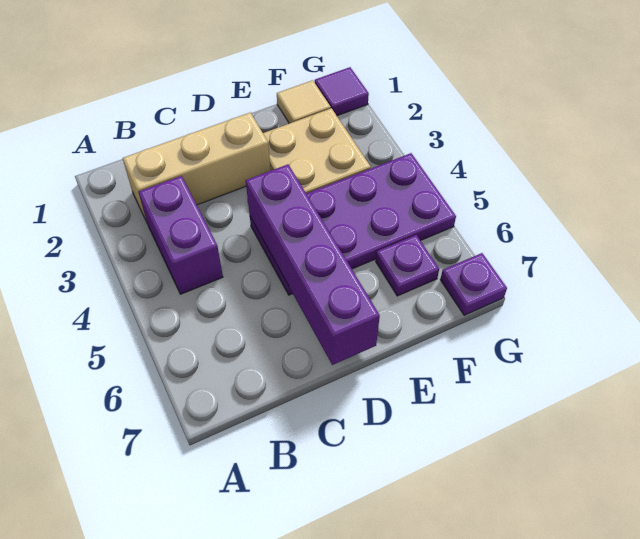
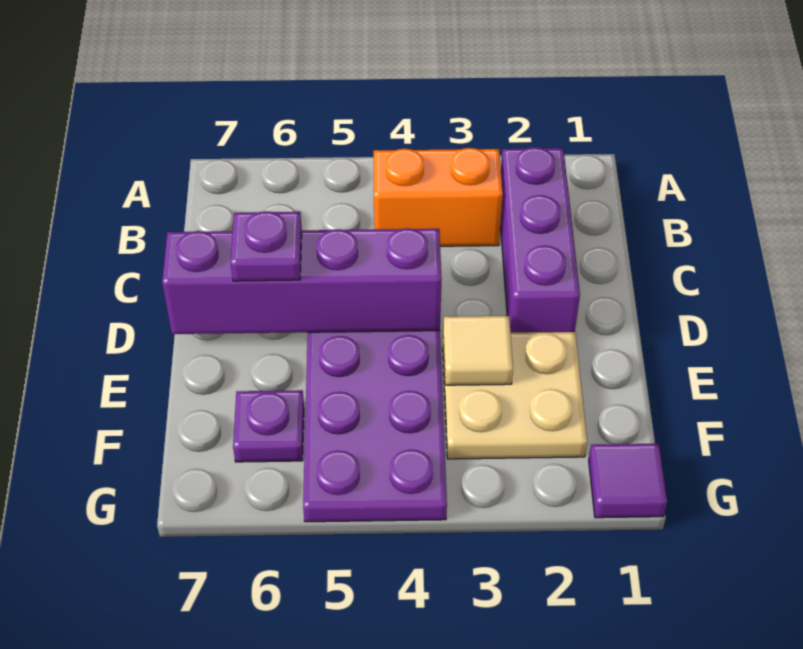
tan brick B2:D2 level 1 -> purple brick B2:D2 level 1
purple brick B3:B4 level 1 -> orange brick B3:B4 level 1
tan tile F1 level 1 -> tan tile E3 level 2
purple plate G7 level 1 -> purple plate D6 level 3

